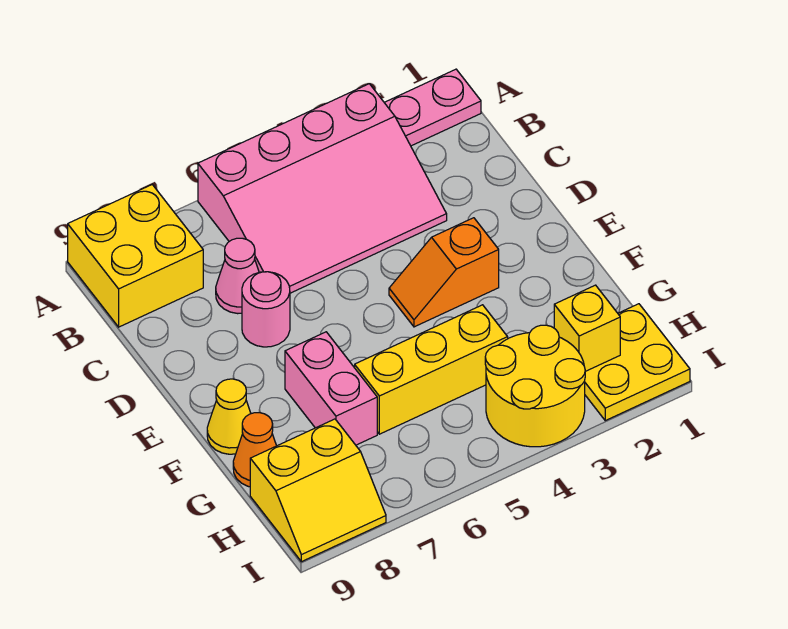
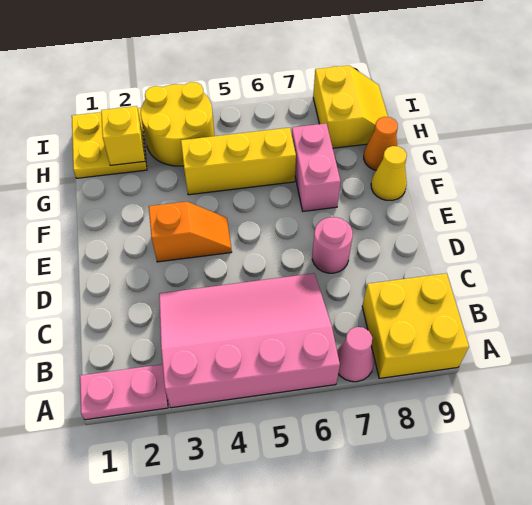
pink cone C7 level 1 -> pink cone A7 level 1
yellow slope H8:I9 level 1 top H -> yellow slope H8:I9 level 1 top 8

